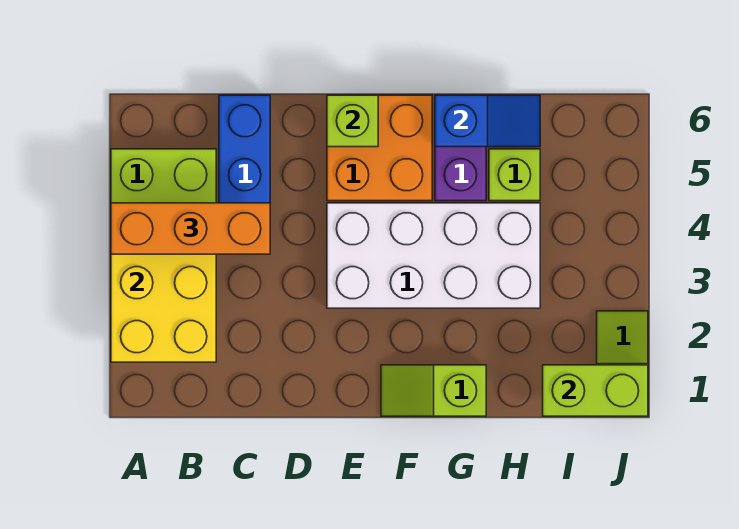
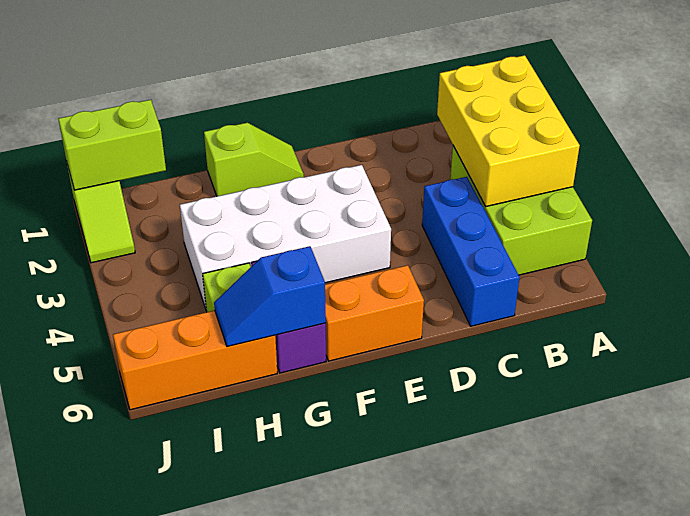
orange brick A4:C4 level 3 -> orange brick H6:J6 level 1
orange brick E5:F6 level 1 -> orange brick E6:F6 level 1
lime brick E6 level 2 -> none

